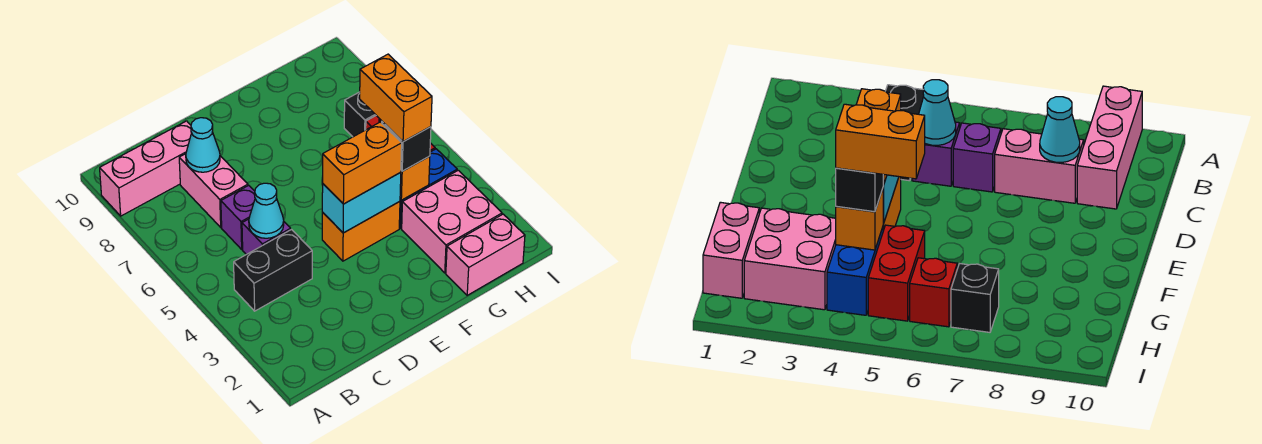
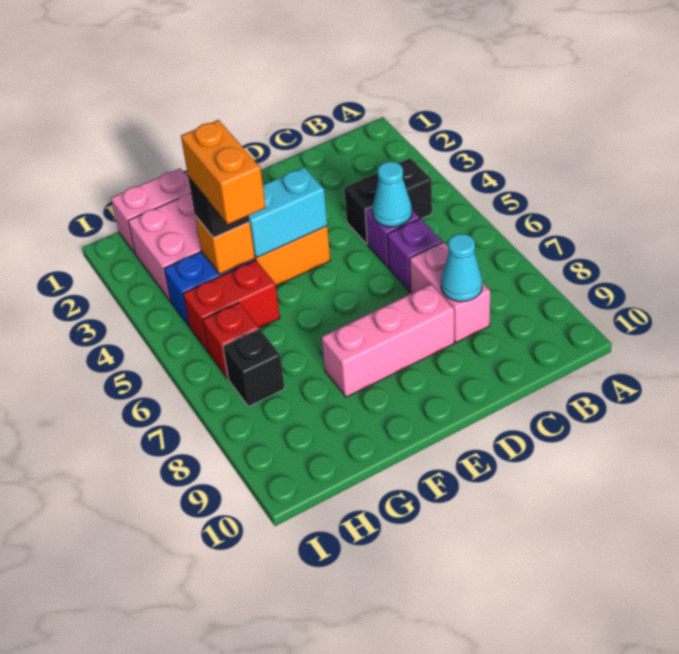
pink brick A9:C9 level 1 -> pink brick D8:F8 level 1
orange brick E4:F4 level 3 -> none

